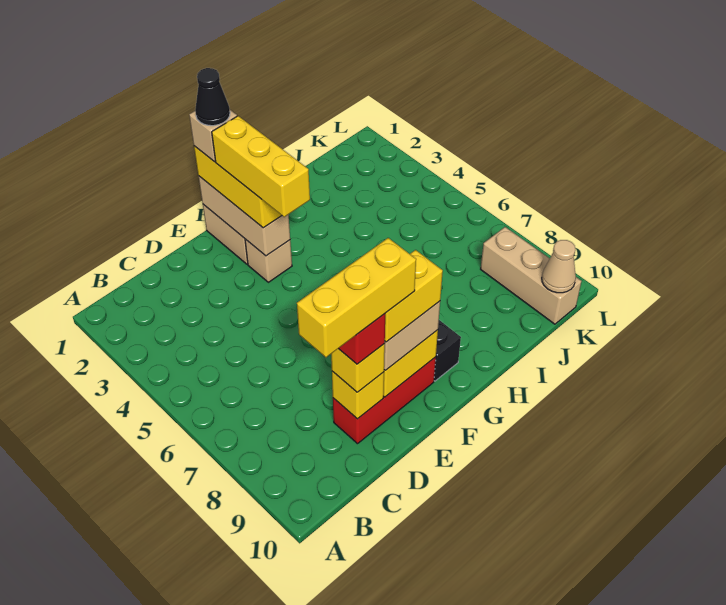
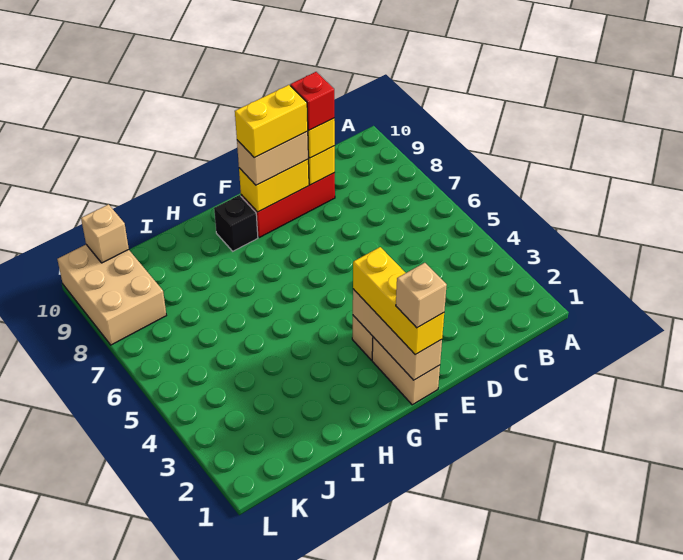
yellow brick C9:E9 level 5 -> none
black cone F1 level 5 -> none
yellow brick F2:F4 level 4 -> none
tan brick K8:K10 level 1 -> tan brick K8:L10 level 1
tan cone K10 level 2 -> tan brick K10 level 2

